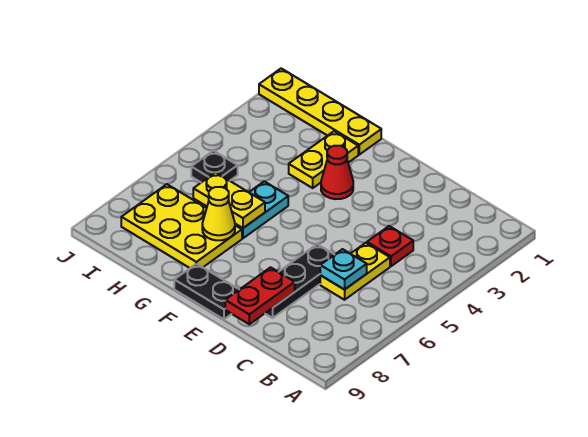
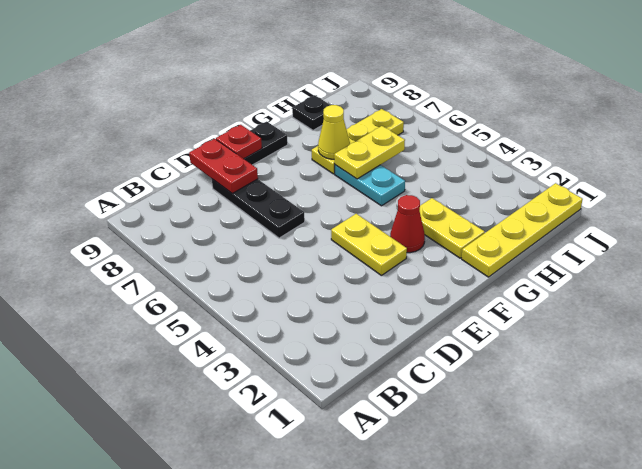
red plate C4 level 1 -> red plate E9 level 2
yellow plate C5:C6 level 1 -> yellow plate E3:E4 level 1
cyan plate C6 level 2 -> none
yellow plate G7:I8 level 1 -> yellow plate G7:I7 level 1
black plate I5 level 1 -> black plate H9 level 1

